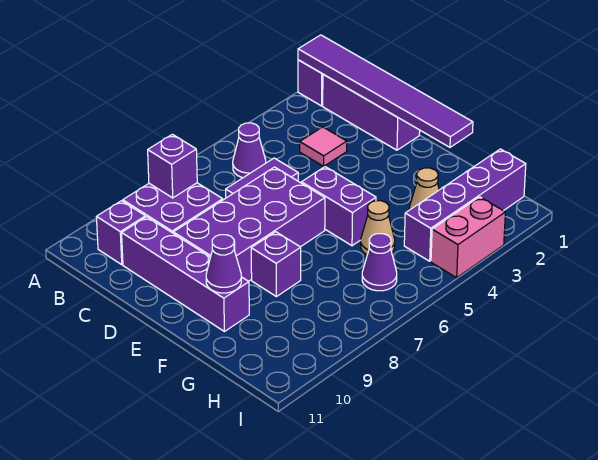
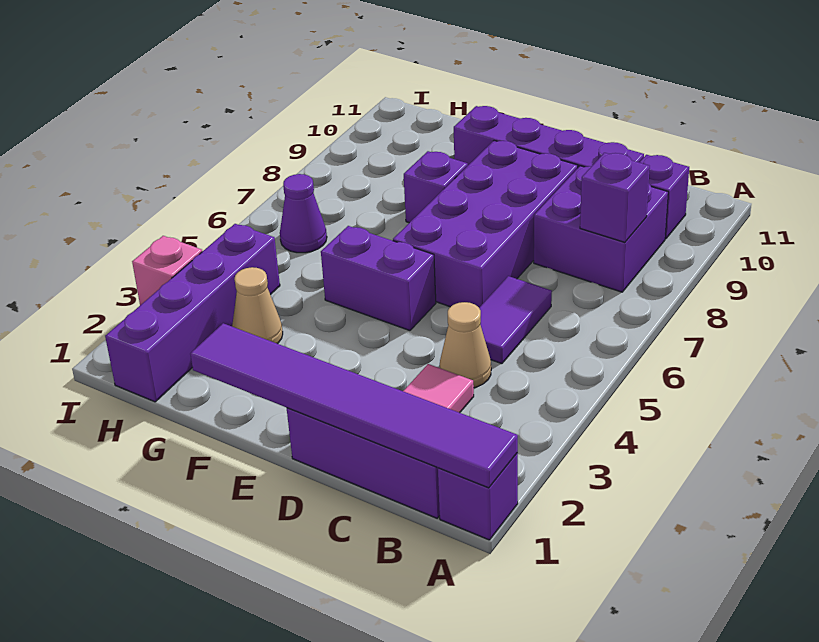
purple cone B5 level 1 -> none
purple cone F10 level 2 -> none
tan cone G5 level 1 -> tan cone C4 level 1
pink brick I3:I4 level 1 -> pink brick I3 level 1

